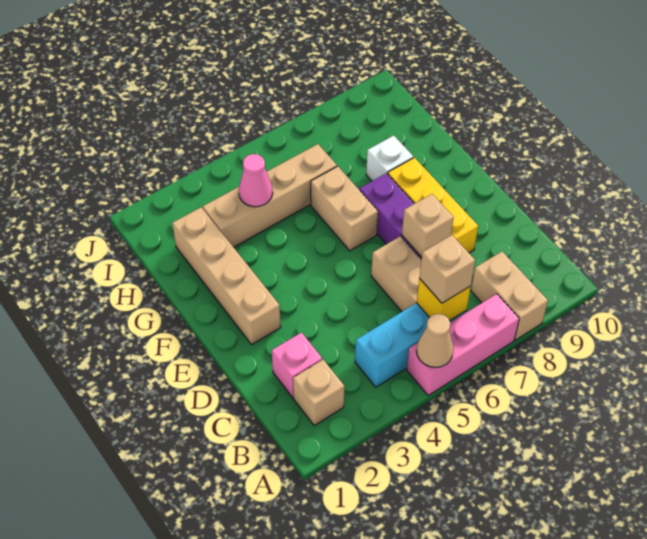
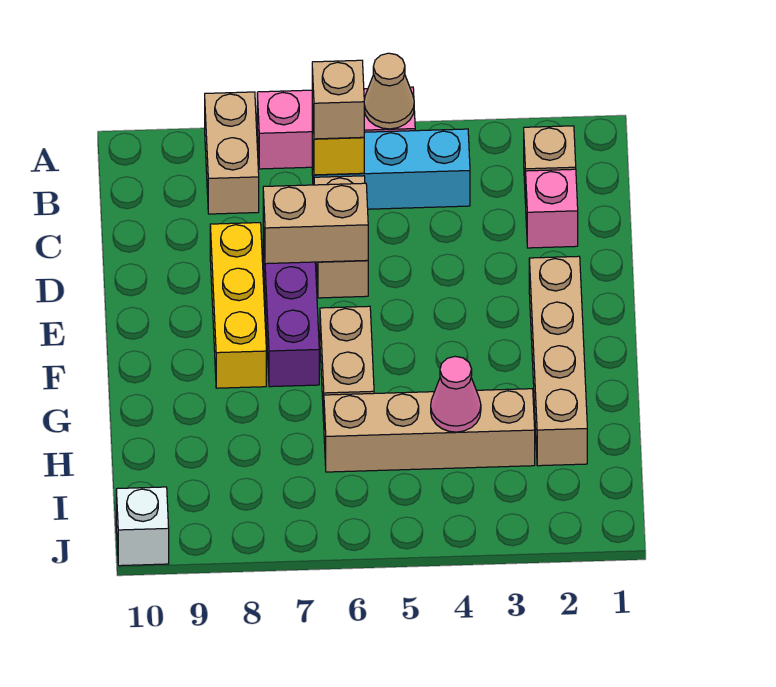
tan brick D7 level 2 -> tan brick D6:D7 level 2
white brick G8 level 1 -> white brick J10 level 1

